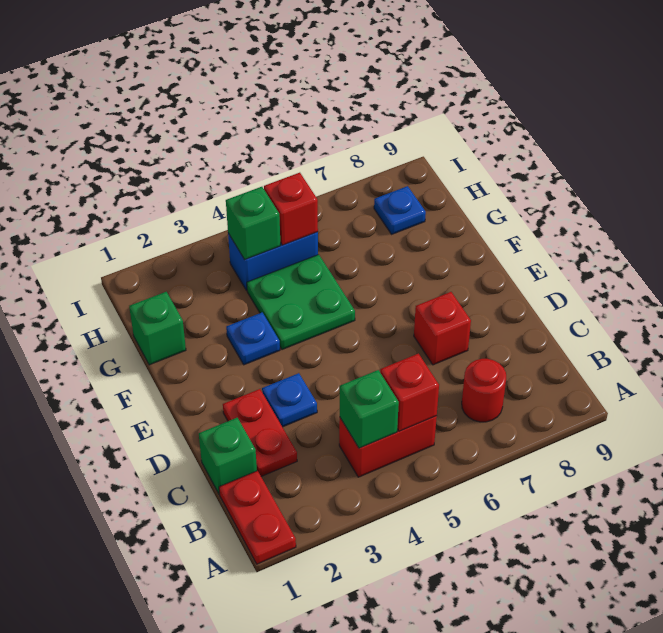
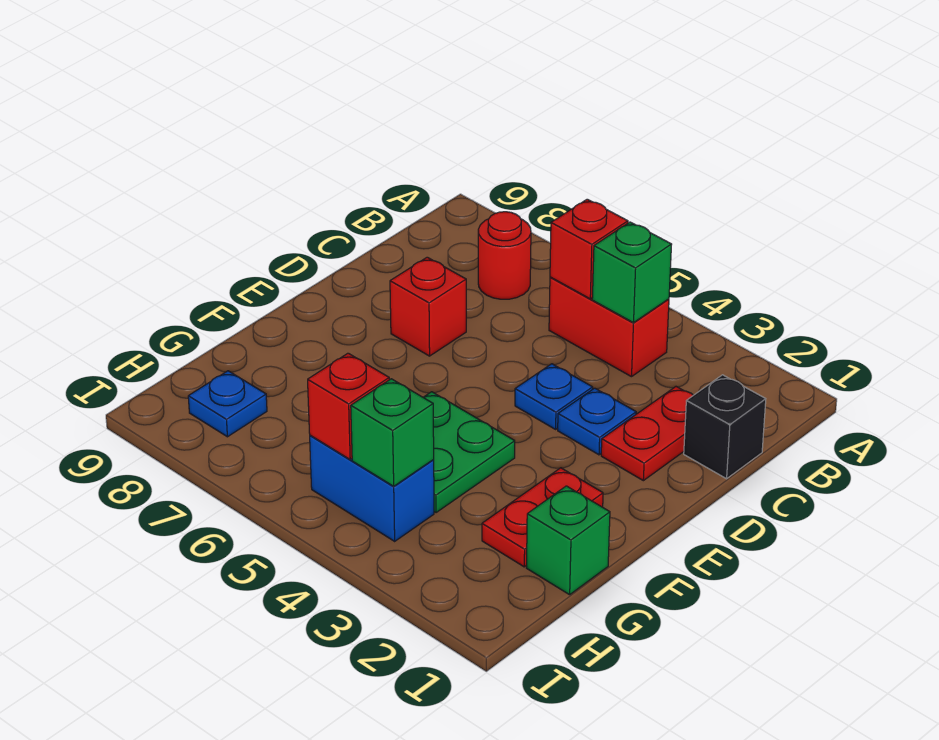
red plate A1:B1 level 1 -> red plate F2:G2 level 1
green brick C1 level 1 -> black brick C1 level 1
blue plate F3 level 1 -> blue plate D4 level 1

